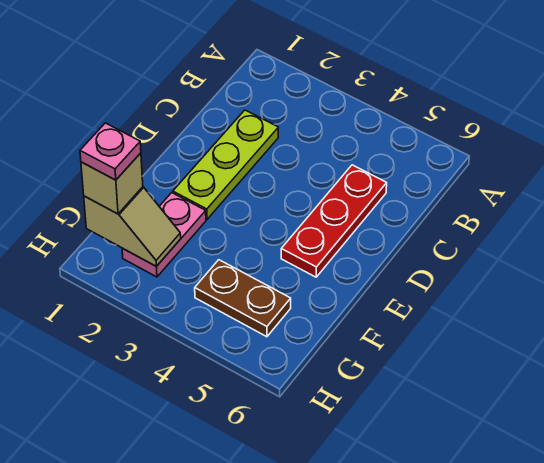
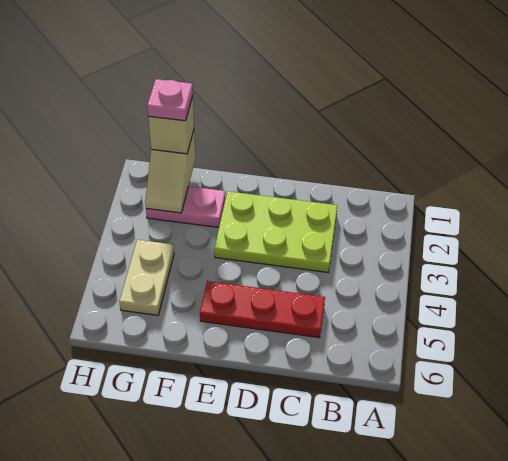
lime plate C2:E2 level 1 -> lime plate C2:E3 level 1
brown plate G4:G5 level 1 -> tan plate G4:G5 level 1

